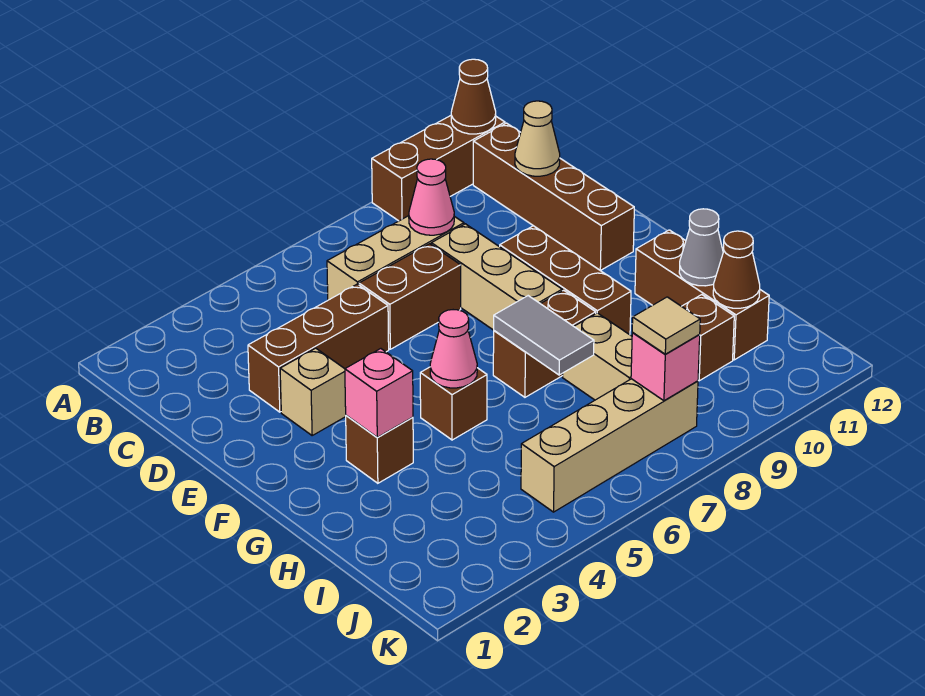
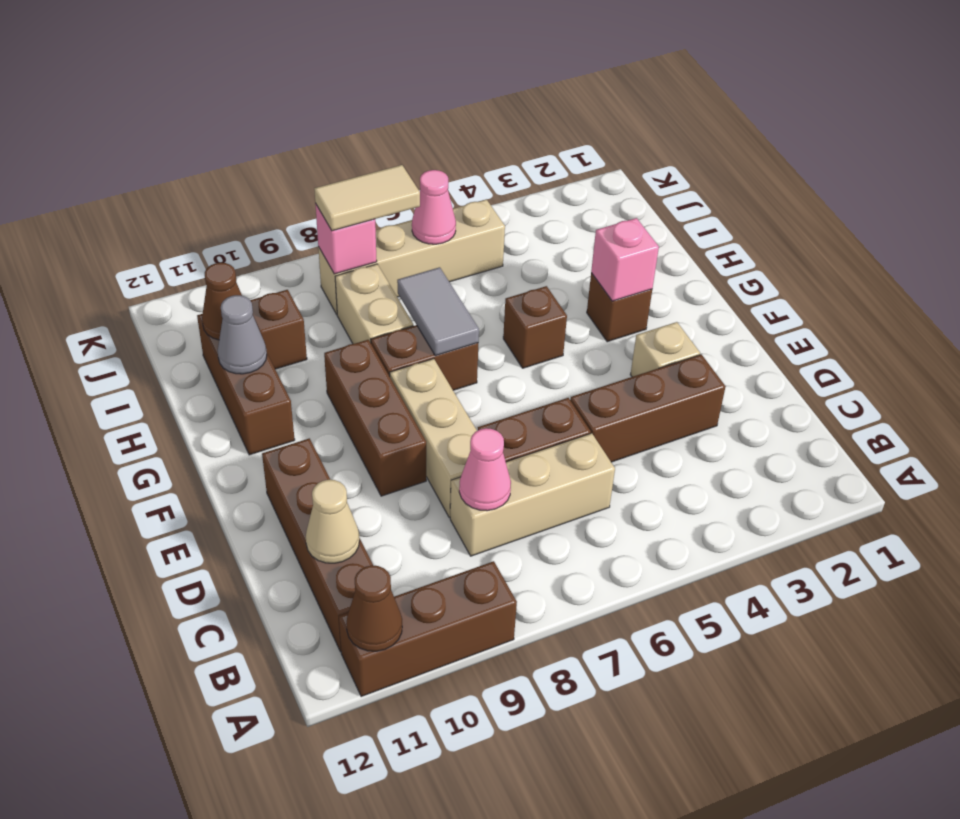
pink cone G5 level 2 -> pink cone J6 level 2
tan tile J8 level 3 -> tan tile J7:J8 level 3

